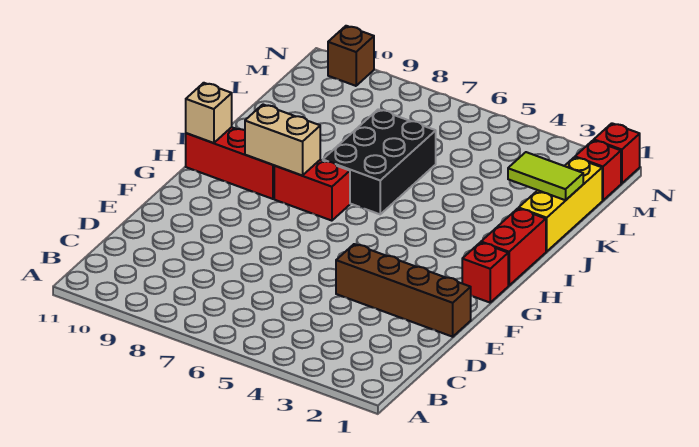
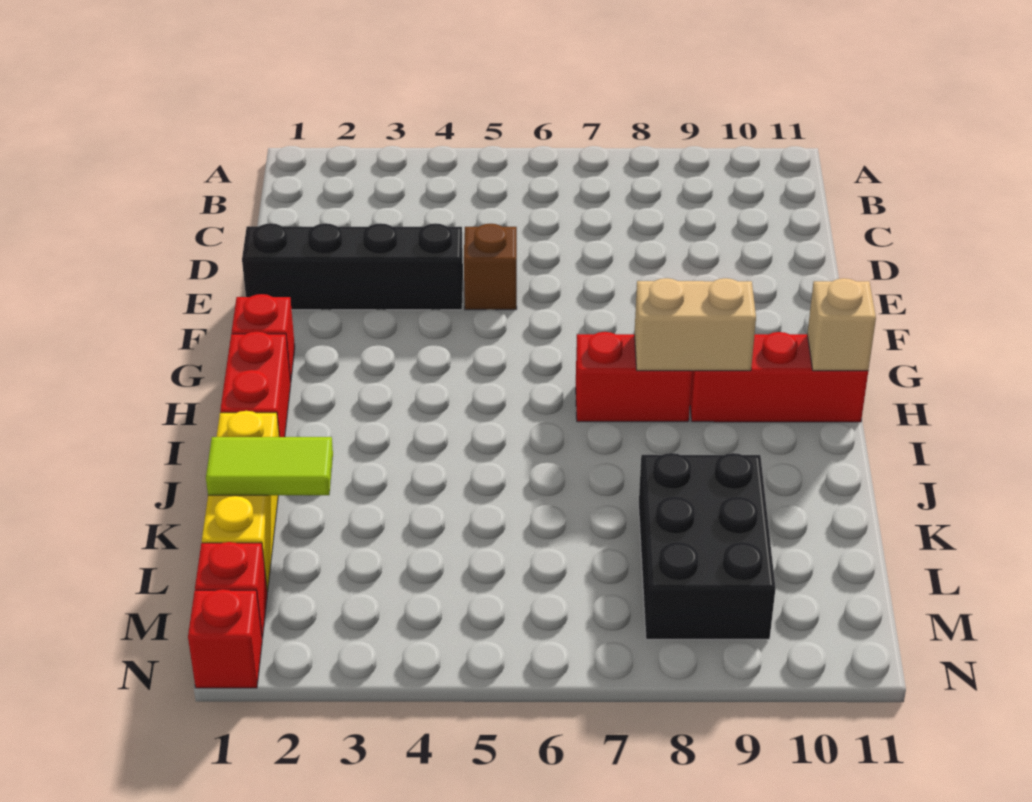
brown brick E1:E4 level 1 -> black brick E1:E4 level 1
black brick I6:K7 level 1 -> black brick K8:M9 level 1
brown brick N10 level 1 -> brown brick E5 level 1

